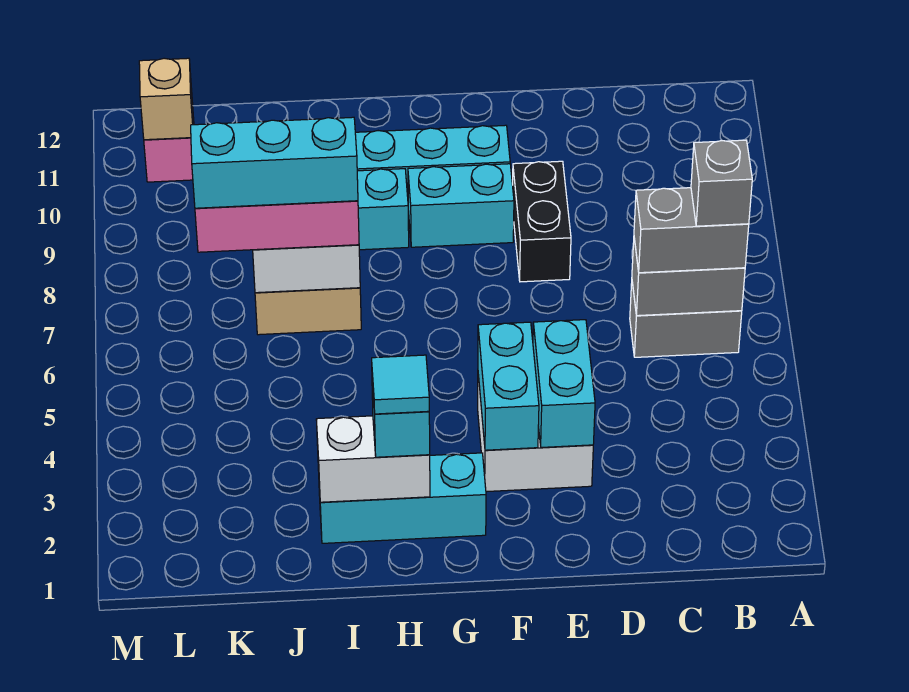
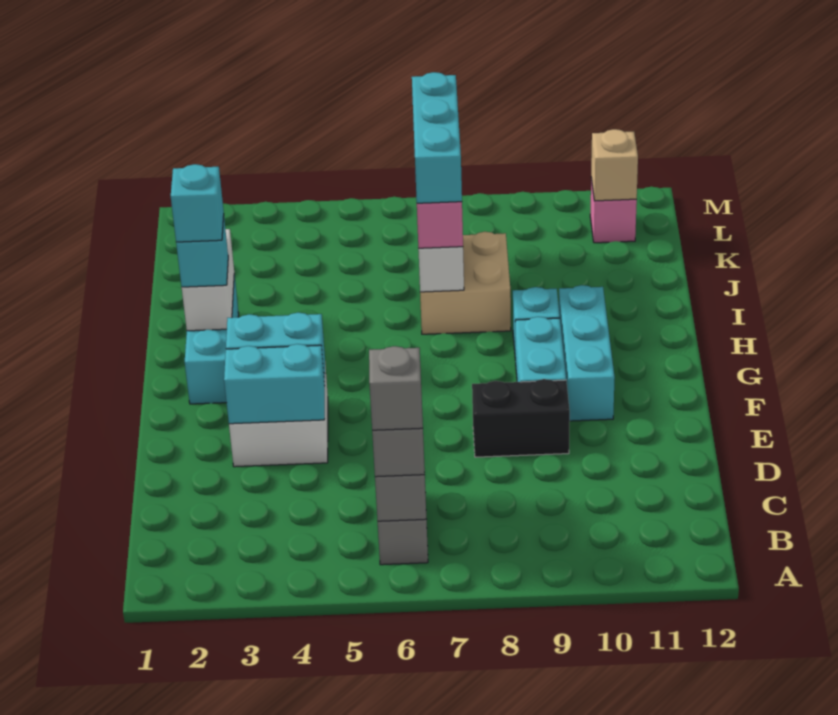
cyan tile H2 level 4 -> cyan brick H2 level 4

